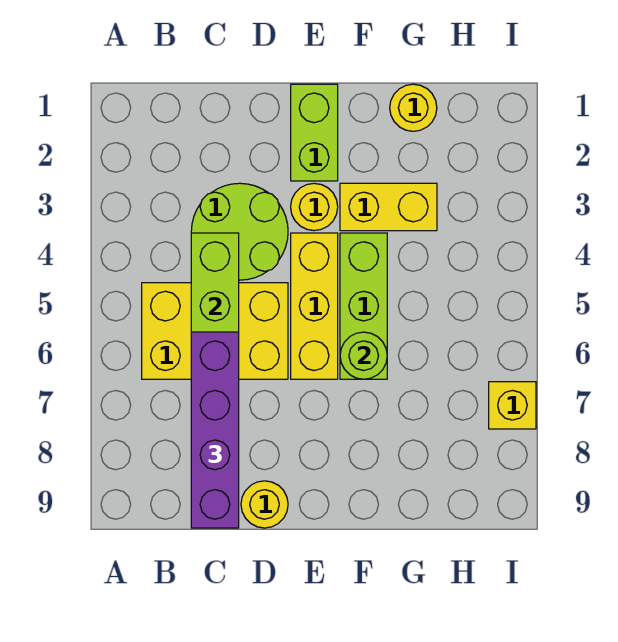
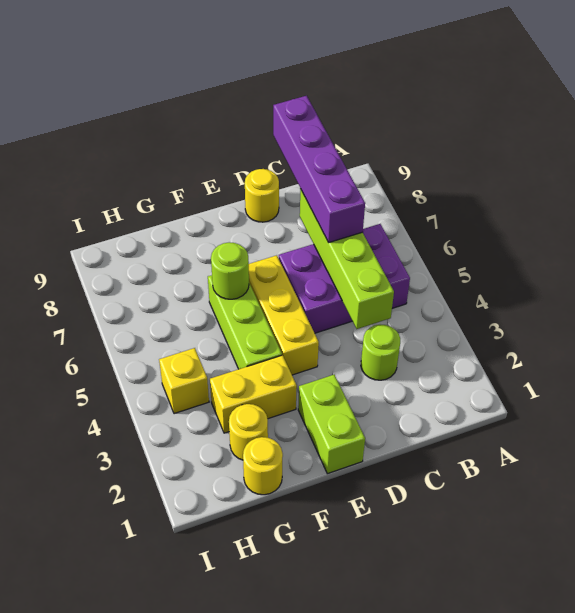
yellow brick B5:D6 level 1 -> purple brick B5:D6 level 1
lime round brick C3:D4 level 1 -> lime round brick C3 level 1
yellow round brick E3 level 1 -> yellow round brick G2 level 1
yellow brick I7 level 1 -> yellow brick H4 level 1

